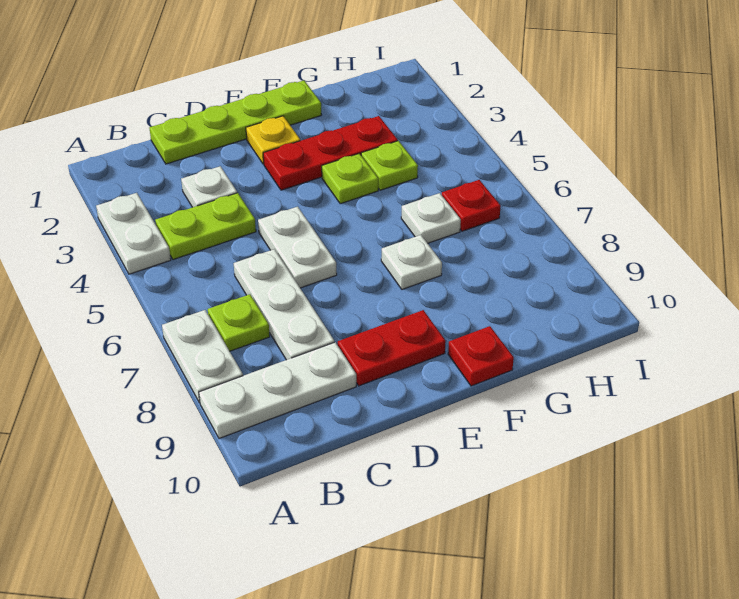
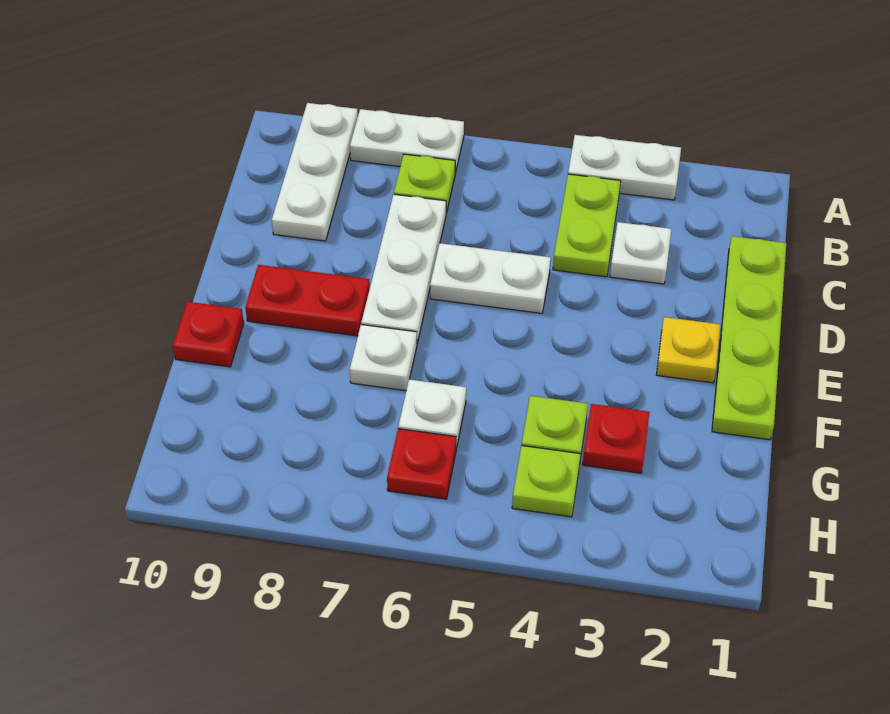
white plate C6:C8 level 1 -> white plate C7:E7 level 1
red plate D9:E9 level 1 -> red plate E8:E9 level 1
red plate E3:G3 level 1 -> red plate G3 level 1
lime plate F4 level 1 -> lime plate H4 level 1

